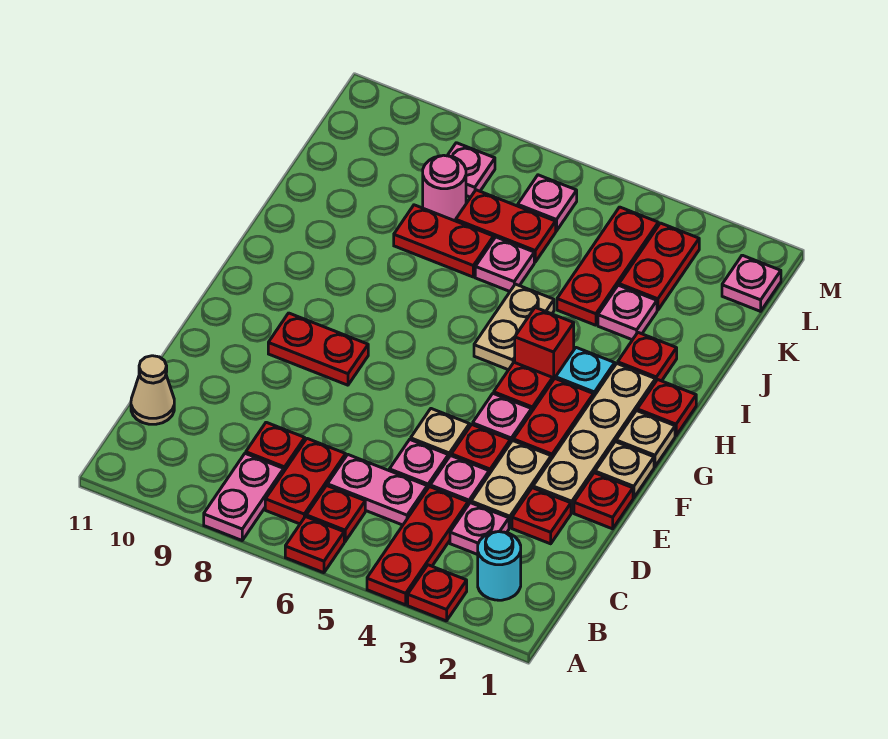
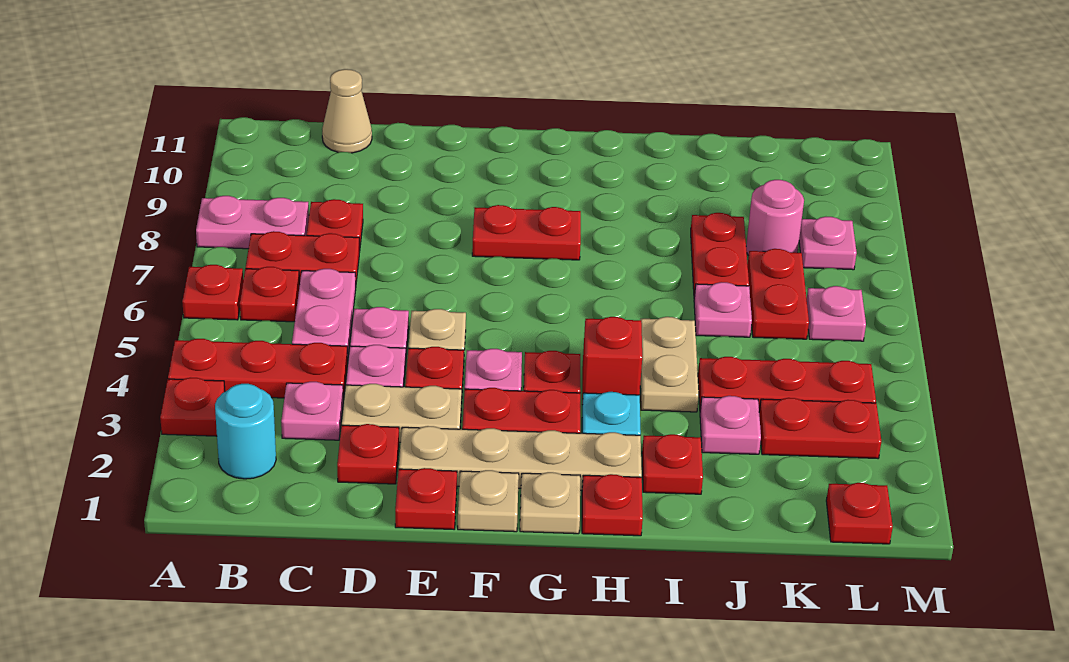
red plate F8:F9 level 1 -> red plate F8:G8 level 1
tan plate H5:I5 level 1 -> tan plate I4:I5 level 1
pink plate L1 level 1 -> red plate L1 level 1

